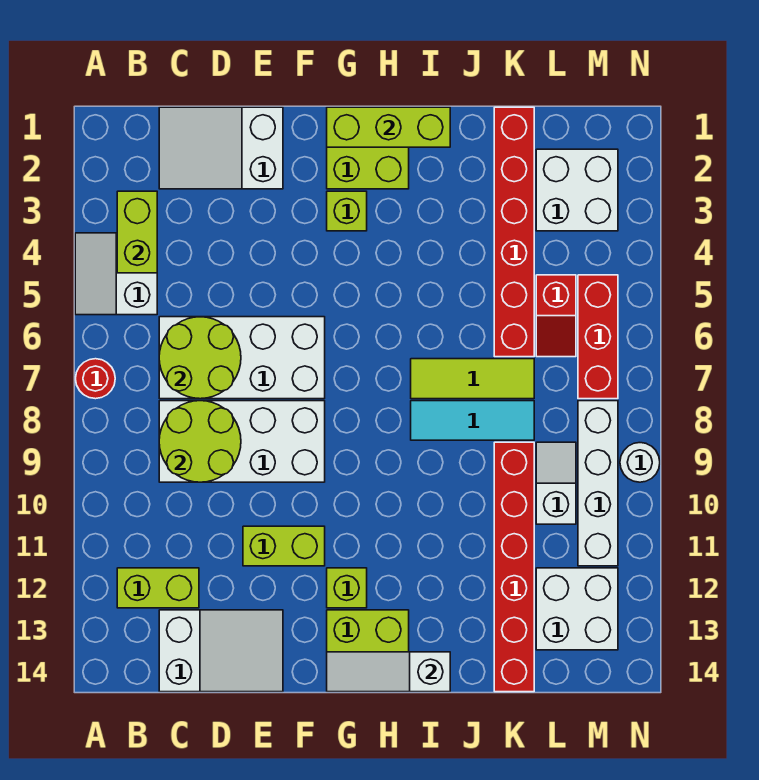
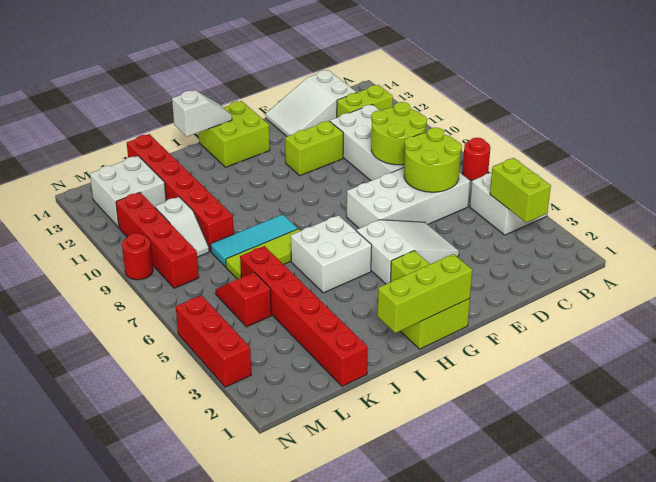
white slope C1:E2 level 1 top E -> white slope E4:G5 level 1 top G
white brick C8:F9 level 1 -> white brick C8:D11 level 1
lime brick G12 level 1 -> none
white slope G14:I14 level 2 top I -> white slope H14:I14 level 2 top I
white brick L2:M3 level 1 -> white brick H5:I6 level 1
red brick M5:M7 level 1 -> red brick N3:N5 level 1
white brick M8:M11 level 1 -> red brick M8:M11 level 1
white round brick N9 level 1 -> red round brick N9 level 1

